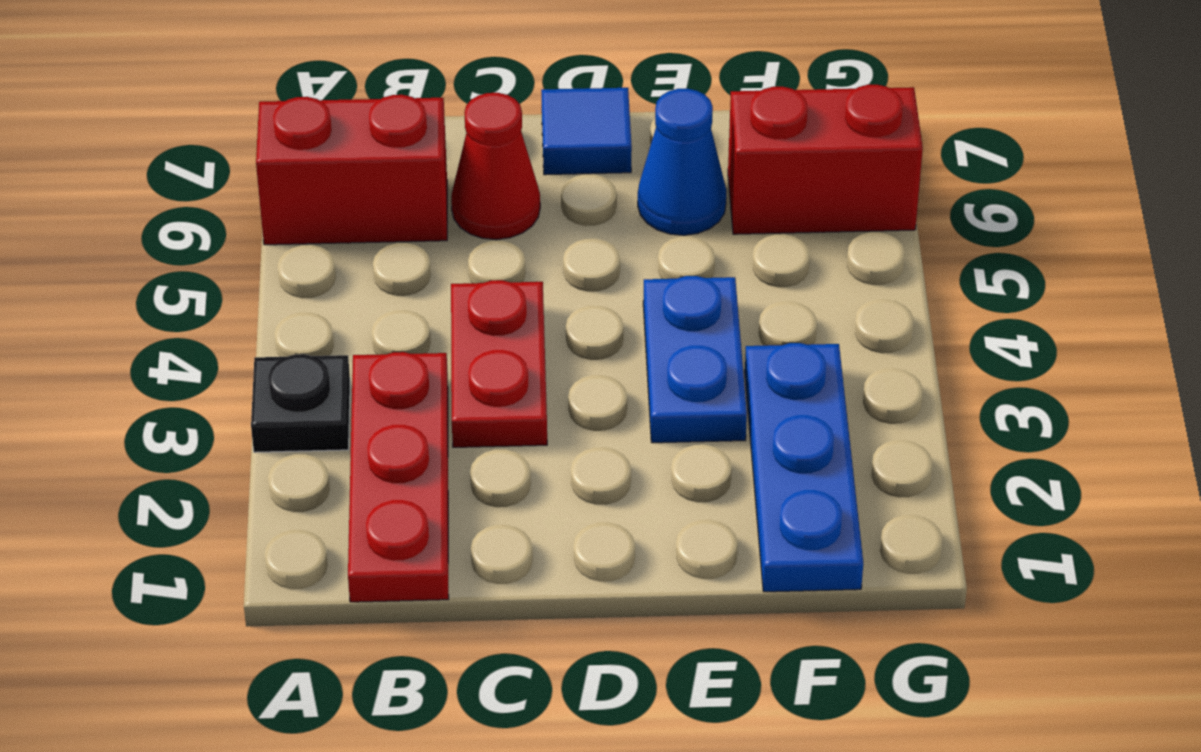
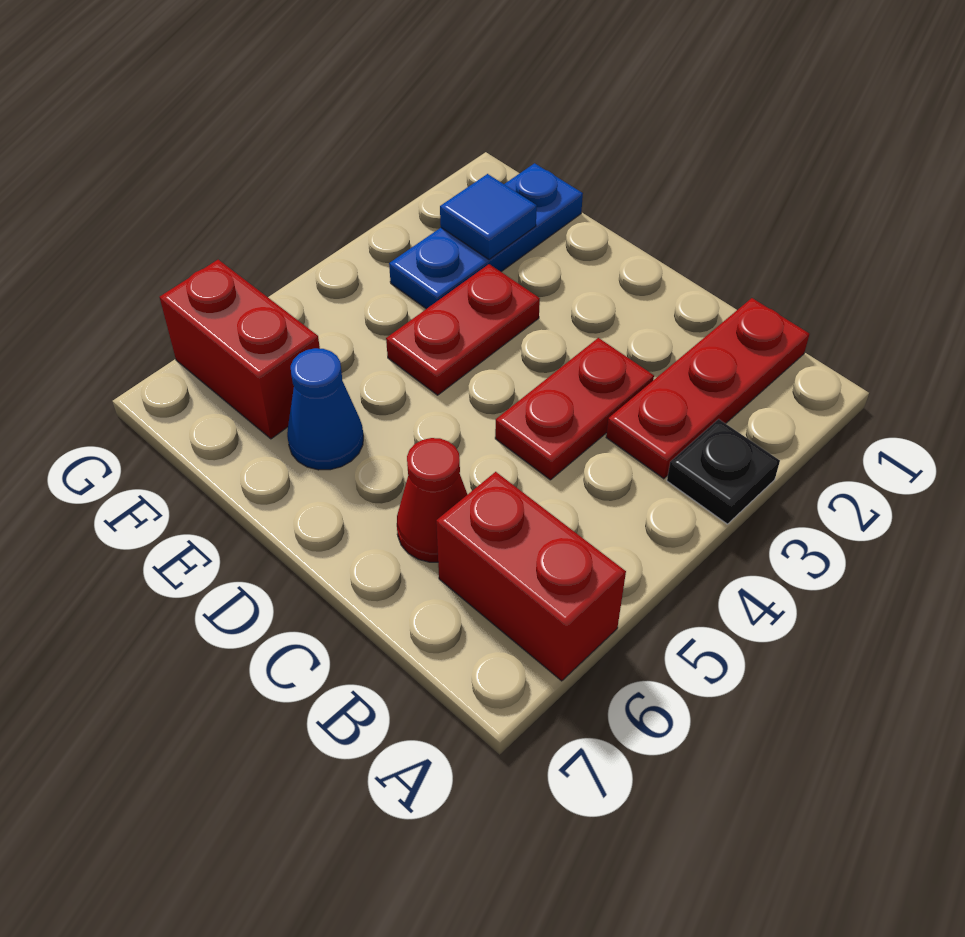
blue tile D7 level 1 -> blue tile F2 level 2
blue plate E3:E4 level 1 -> red plate E3:E4 level 1

